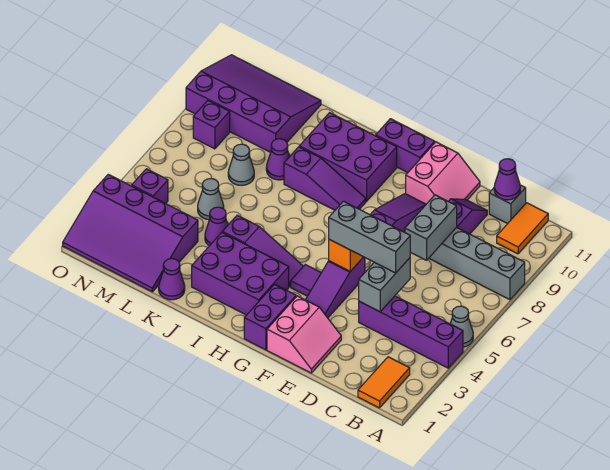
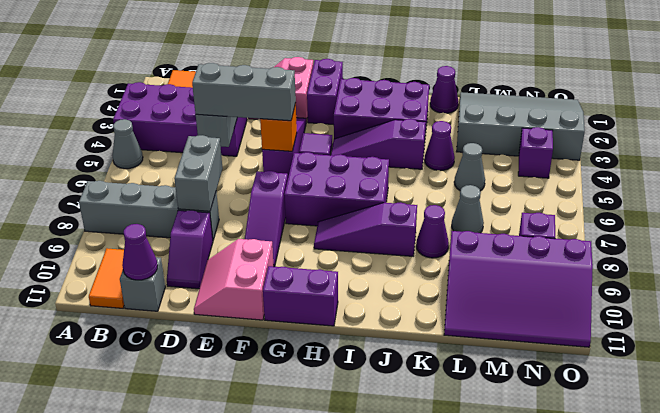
purple brick A4:D4 level 1 -> purple brick A3:D4 level 1
purple brick H9:J10 level 1 -> purple brick G6:I7 level 1
purple slope L1:O3 level 1 top 3 -> grey slope L1:O3 level 1 top 3

